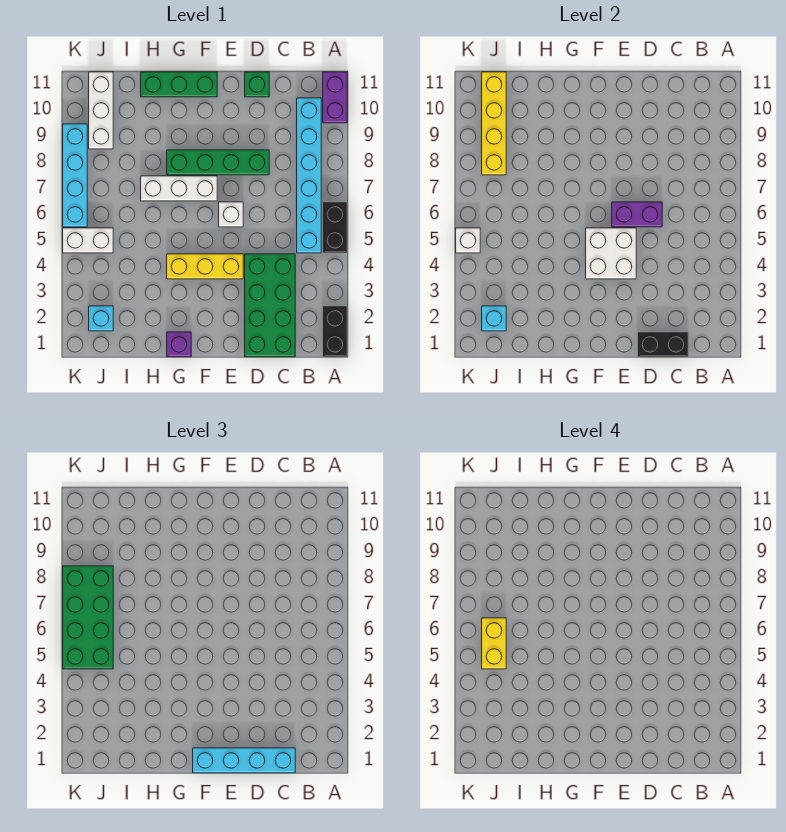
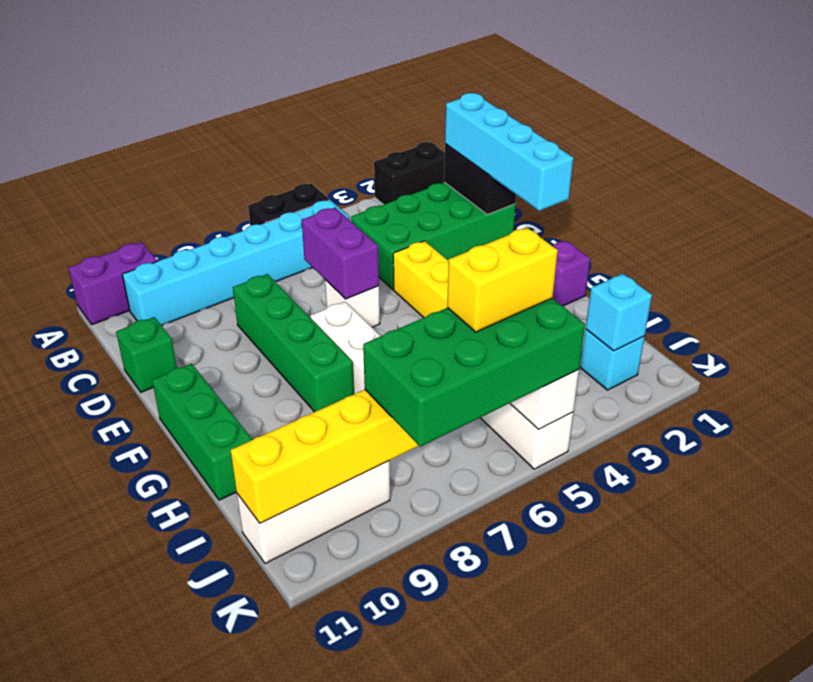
white brick E4:F5 level 2 -> none
cyan brick K6:K9 level 1 -> none

